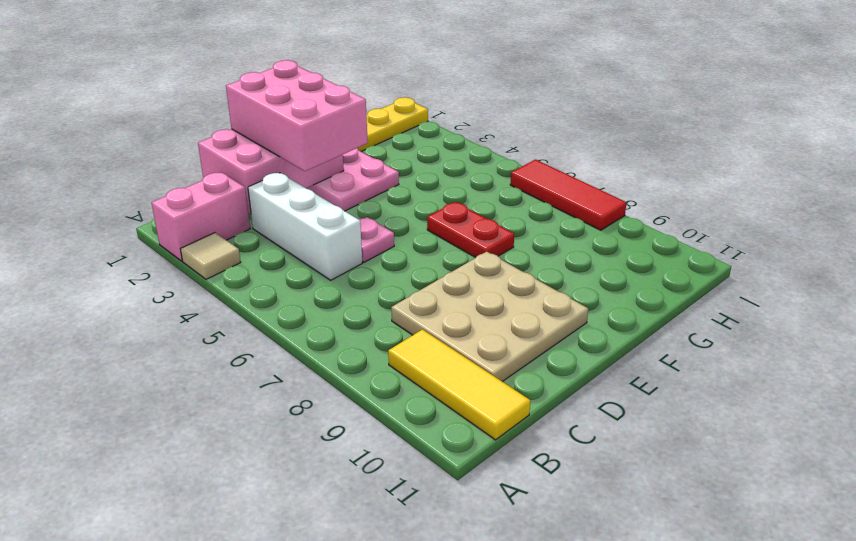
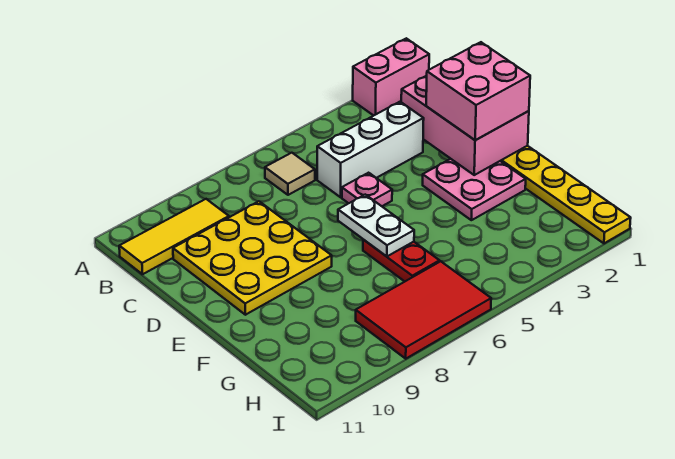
pink brick A2:B2 level 1 -> pink brick A1:A2 level 1
tan tile A3 level 1 -> tan tile B6 level 1
tan plate C8:E10 level 1 -> yellow plate C8:E10 level 1
pink brick D1:E3 level 3 -> pink brick D1:E2 level 3
none -> white plate E6:F6 level 2
red plate F6:F7 level 1 -> red plate F6:G6 level 1
red tile I6:I8 level 1 -> red tile H6:I8 level 1

